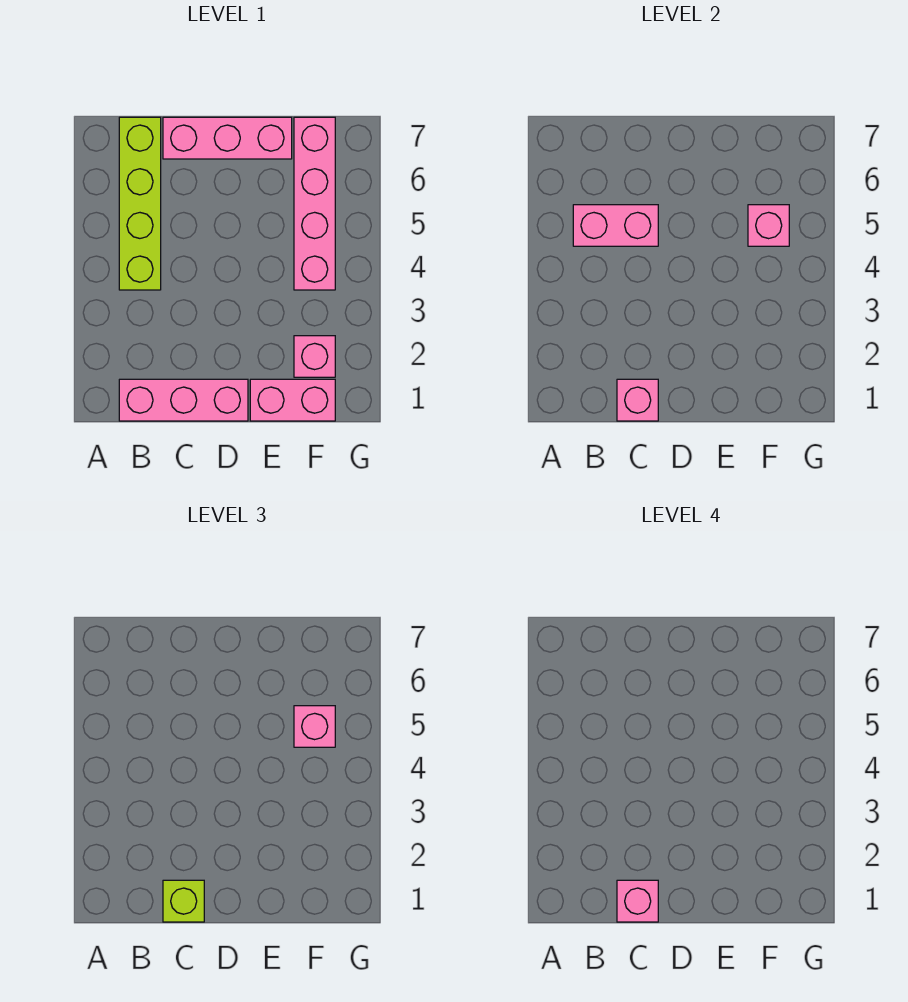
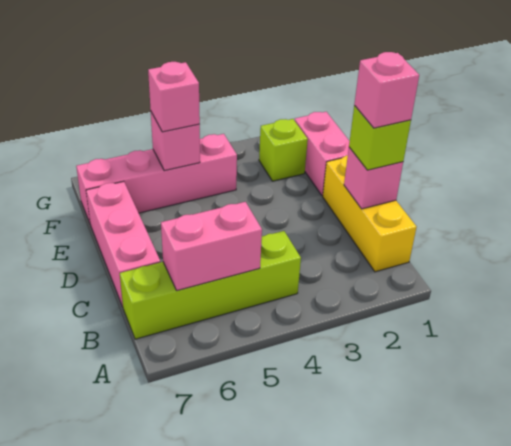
pink brick B1:D1 level 1 -> yellow brick B1:D1 level 1
pink brick B5:C5 level 2 -> pink brick B5:B6 level 2
pink brick F2 level 1 -> lime brick F2 level 1

